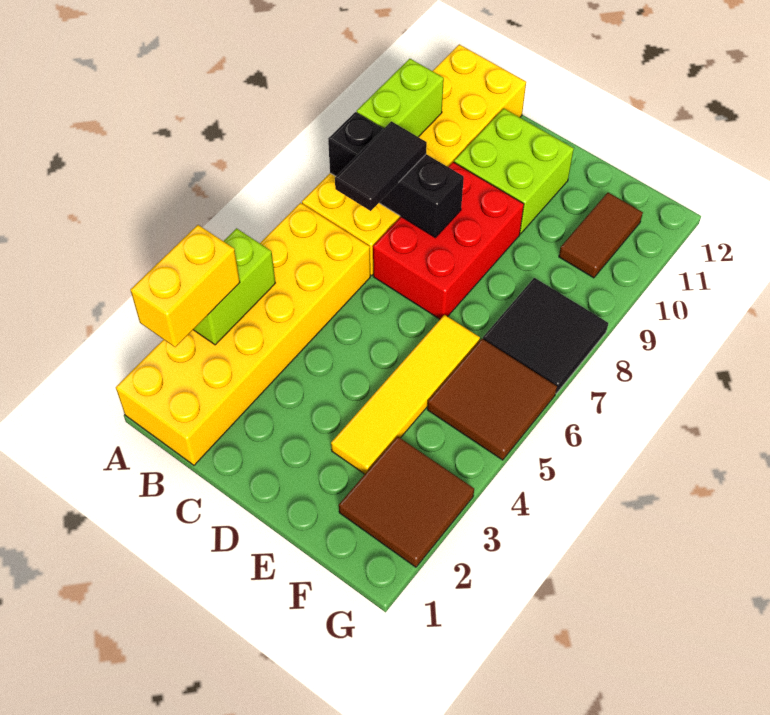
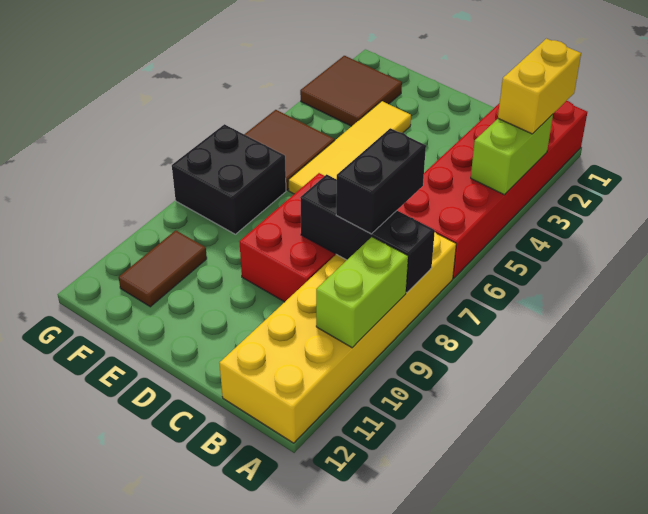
yellow brick A1:B6 level 1 -> red brick A1:B6 level 1
black tile B7:B8 level 3 -> black brick B7:B8 level 3
lime brick C10:D11 level 1 -> none
black tile F7:G8 level 1 -> black brick F7:G8 level 1

